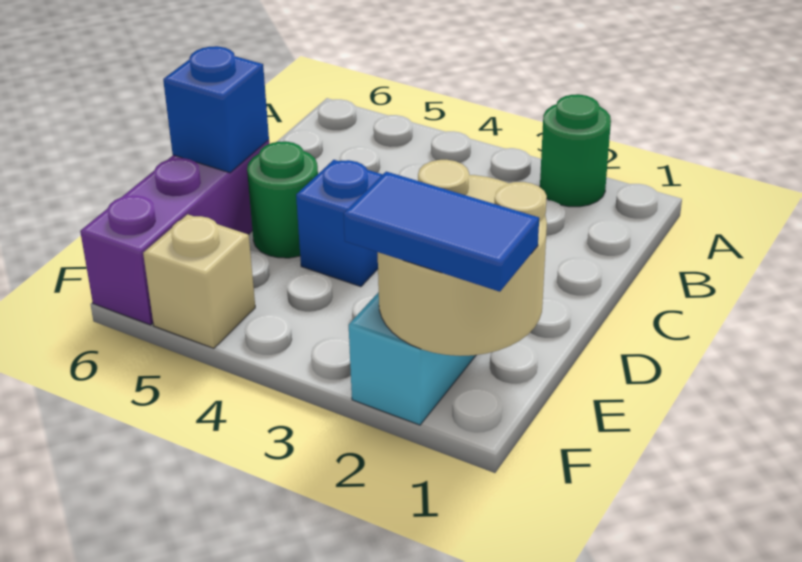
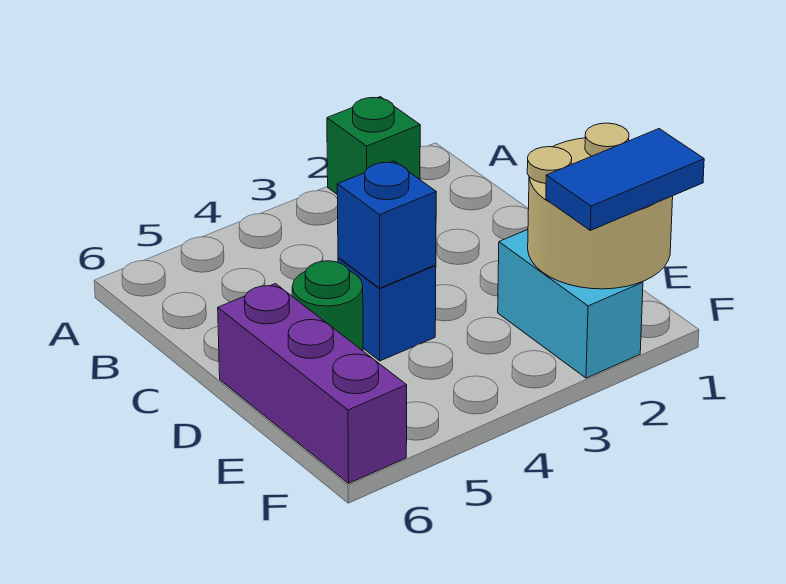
green round brick A2 level 1 -> green brick A2 level 1
blue brick D6 level 2 -> blue brick D4 level 2
tan brick F5 level 1 -> none

